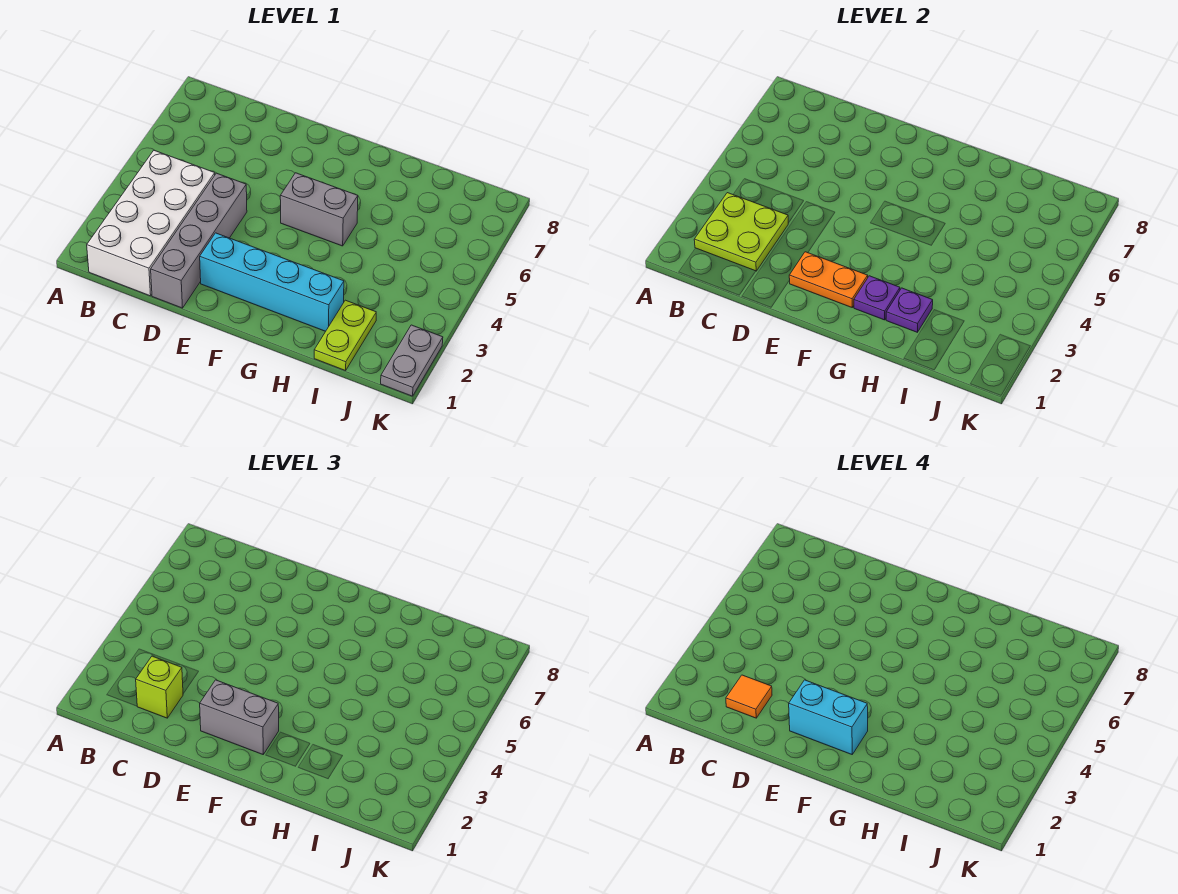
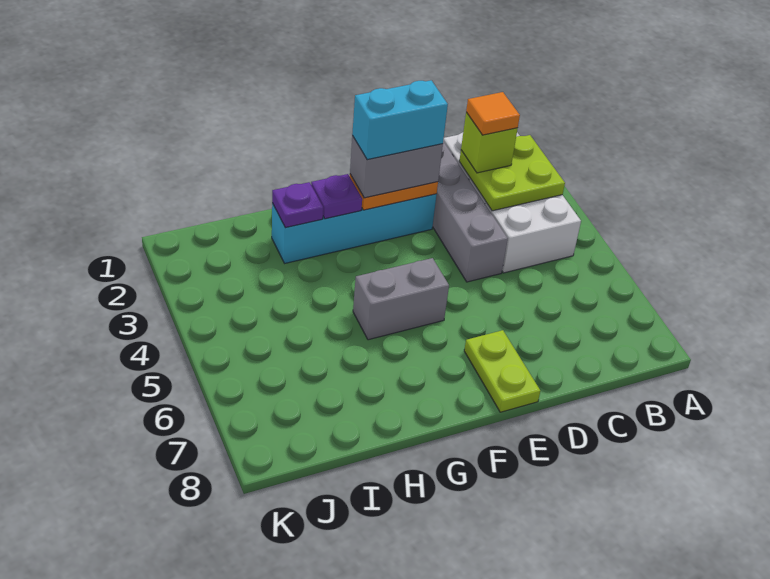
lime plate I1:I2 level 1 -> lime plate E7:E8 level 1
grey plate K1:K2 level 1 -> none

